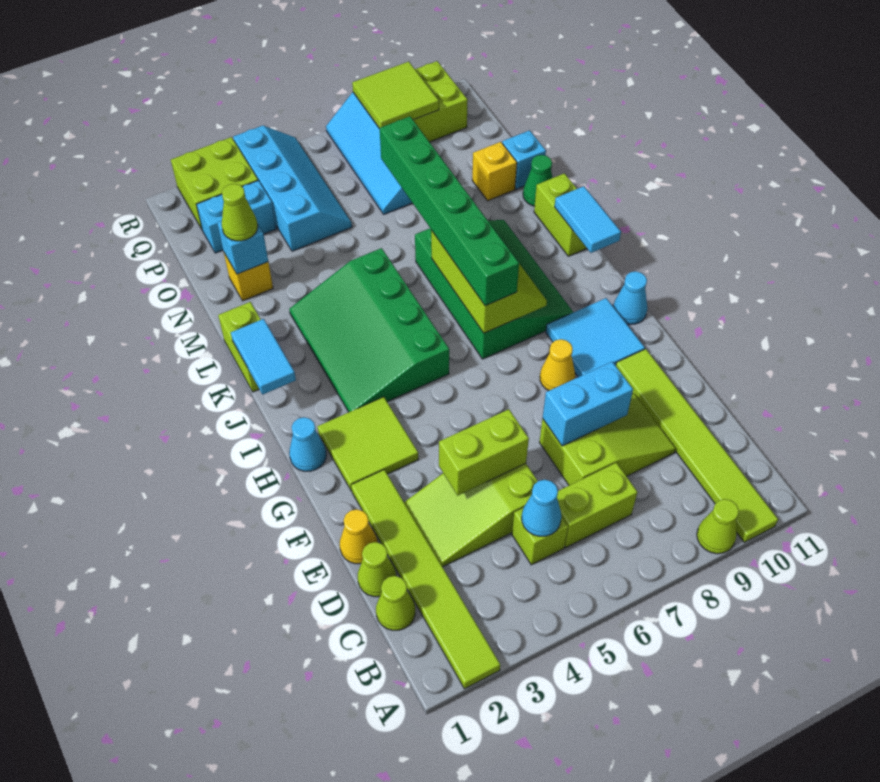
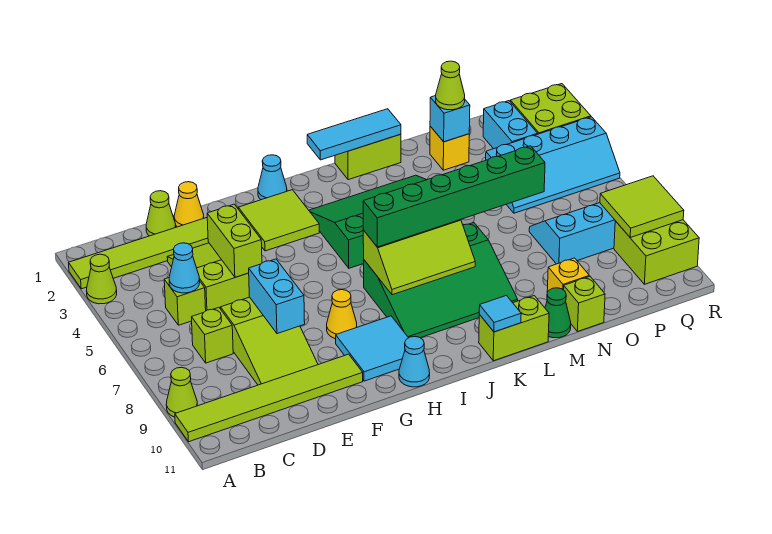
lime cone C1 level 1 -> lime cone A3 level 1
lime brick C6:C7 level 1 -> lime brick C7 level 1
cyan tile J1:K1 level 2 -> cyan tile J1:L1 level 2
cyan tile J11:K11 level 2 -> cyan tile K11 level 2
cyan brick N11 level 1 -> lime brick N11 level 1

